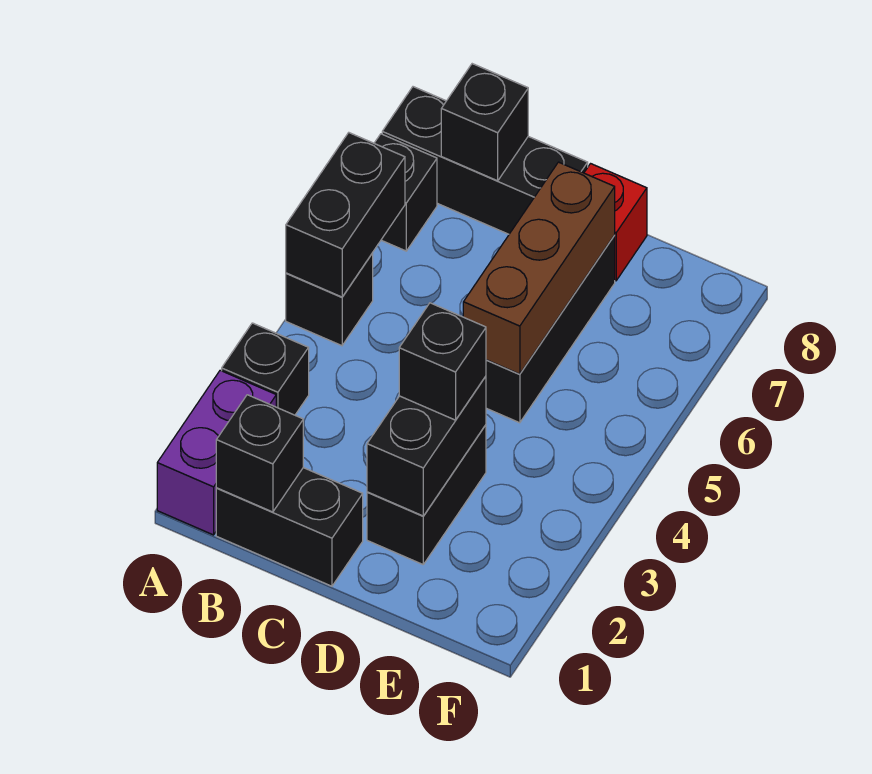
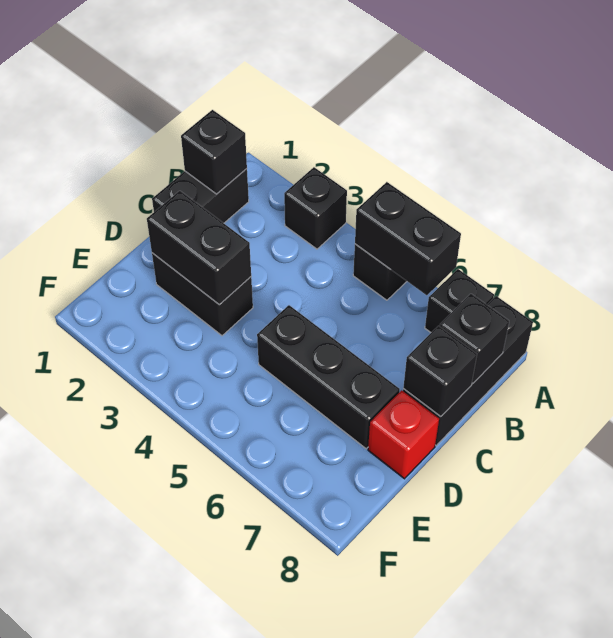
purple brick A1:A2 level 1 -> none
black brick D3 level 3 -> black brick C8 level 2
brown brick D5:D7 level 2 -> none

